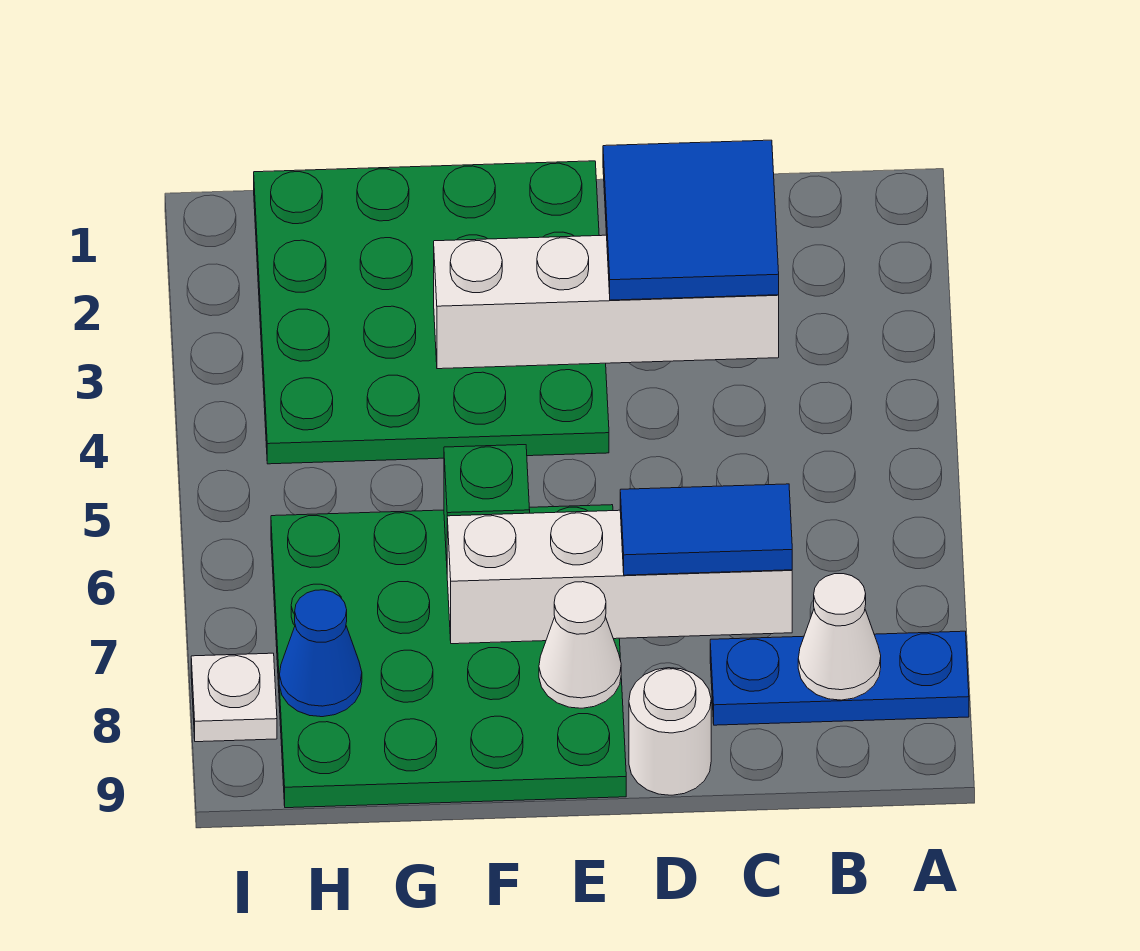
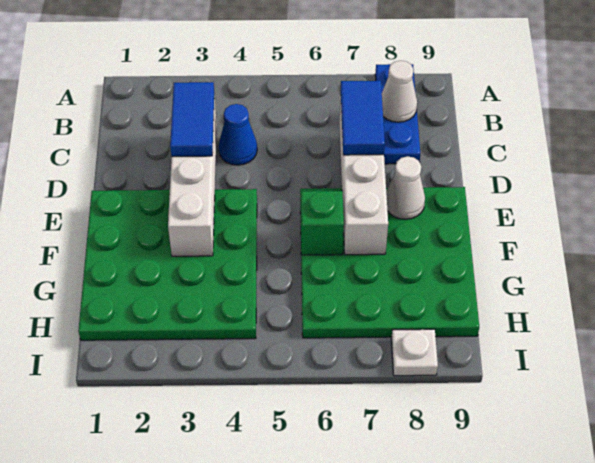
blue tile C2:D3 level 3 -> blue tile C3:D3 level 3
white round brick D9 level 1 -> none
blue cone H8 level 2 -> blue cone C4 level 1

